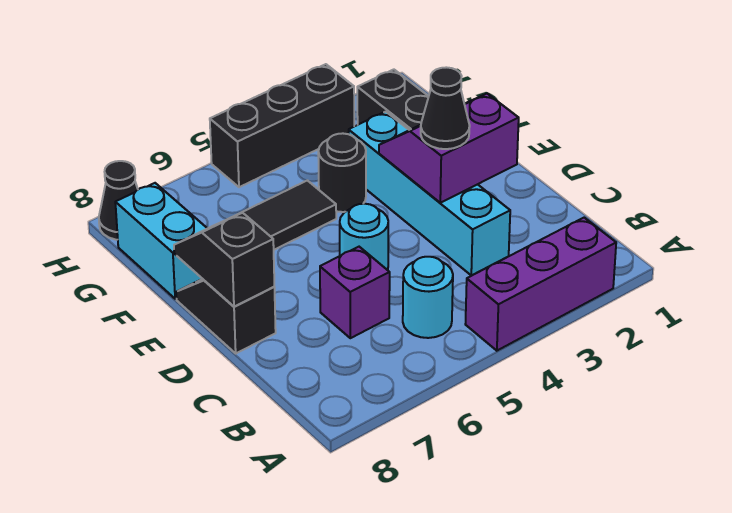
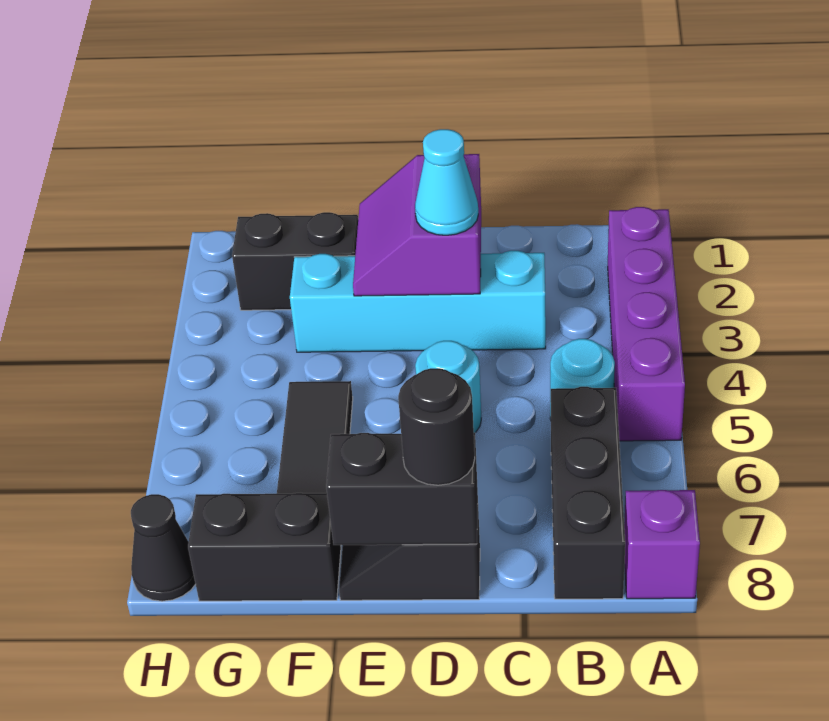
purple brick A2:A4 level 1 -> purple brick A2:A5 level 1
purple brick C6 level 1 -> purple brick A8 level 1
black cone D3 level 3 -> cyan cone D3 level 3
black slope D8:E8 level 2 top D -> black brick D8:E8 level 2
black round brick F4 level 1 -> black round brick D8 level 3
cyan brick F8:G8 level 1 -> black brick F8:G8 level 1
black brick H3:H5 level 1 -> black brick B6:B8 level 1

